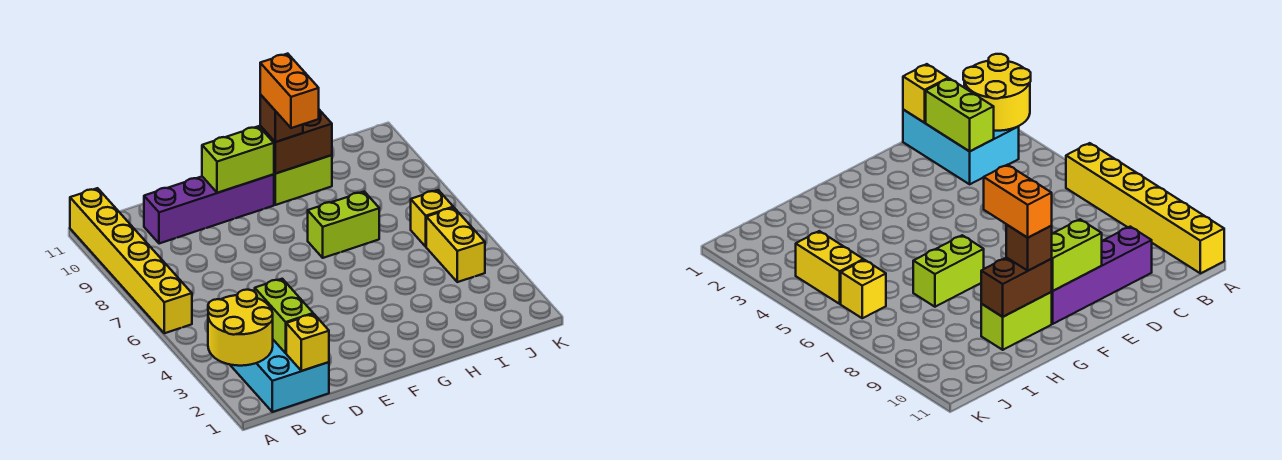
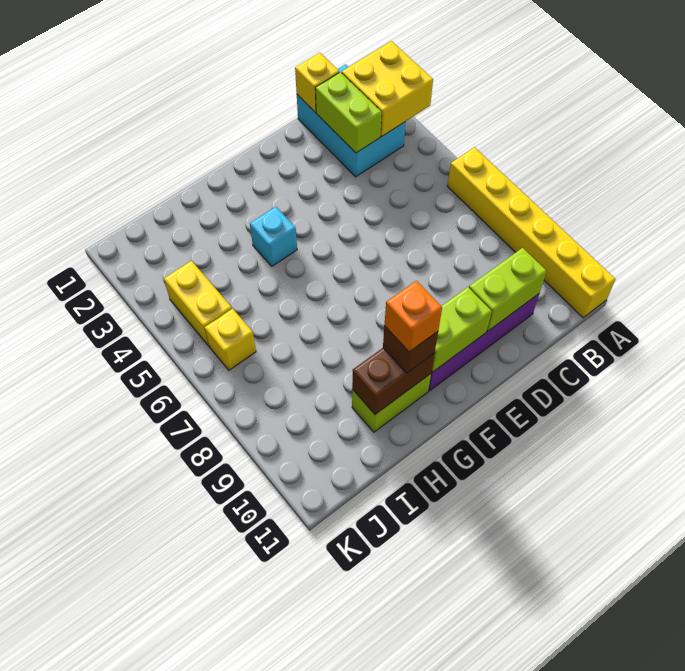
yellow round brick A2:B3 level 2 -> yellow brick A2:B3 level 2
none -> cyan brick G4 level 1
lime brick G7:H7 level 1 -> lime brick C10:D10 level 2
orange brick G9:G10 level 4 -> orange brick G10 level 4

